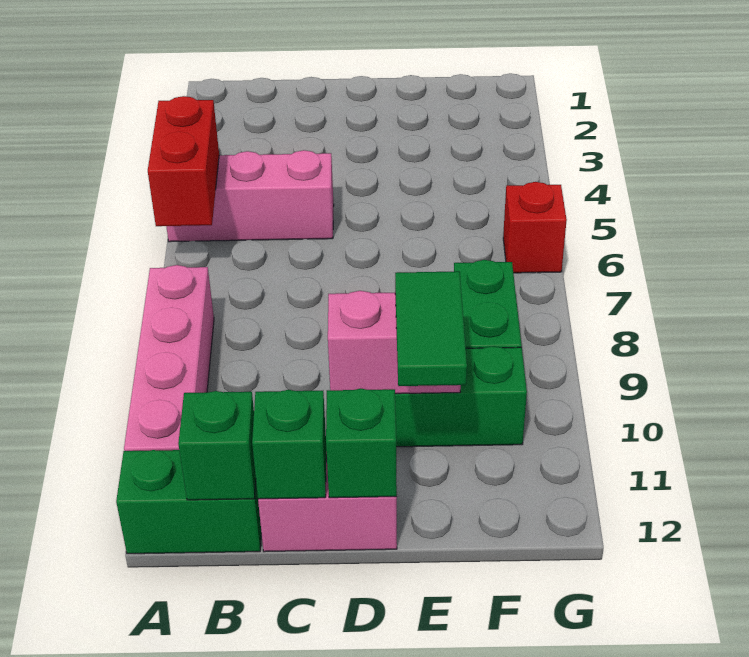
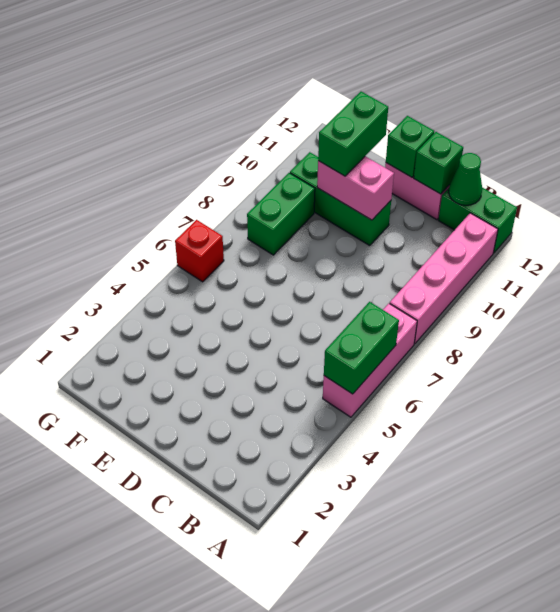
pink brick A5:C5 level 1 -> pink brick A5:A7 level 1
red brick A5:A6 level 2 -> green brick A5:A6 level 2
green brick B12 level 2 -> green cone B12 level 2
green tile E10:E11 level 3 -> green brick E10:E11 level 3

